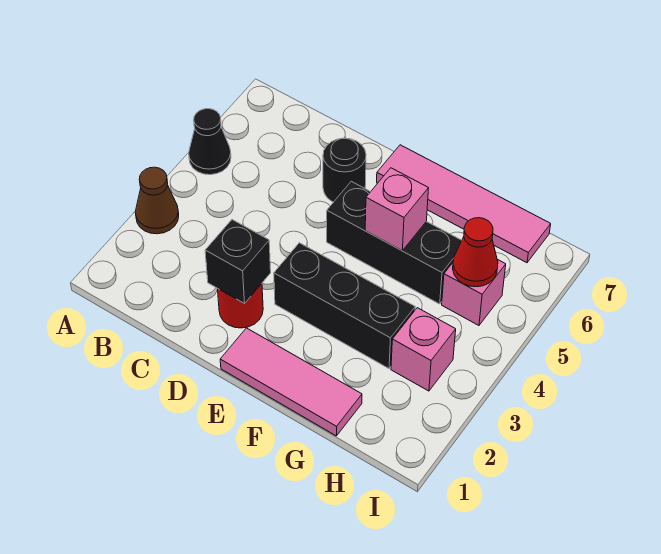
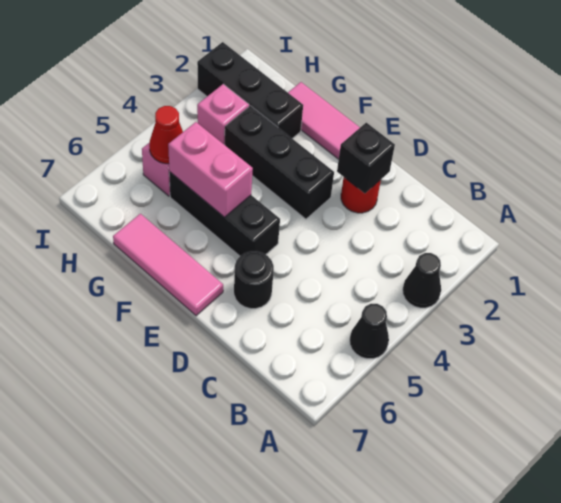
brown cone A3 level 1 -> black cone A3 level 1
pink tile E7:H7 level 1 -> pink tile E7:G7 level 1
pink brick F5 level 2 -> pink brick F5:G5 level 2
none -> black brick G2:I2 level 1

